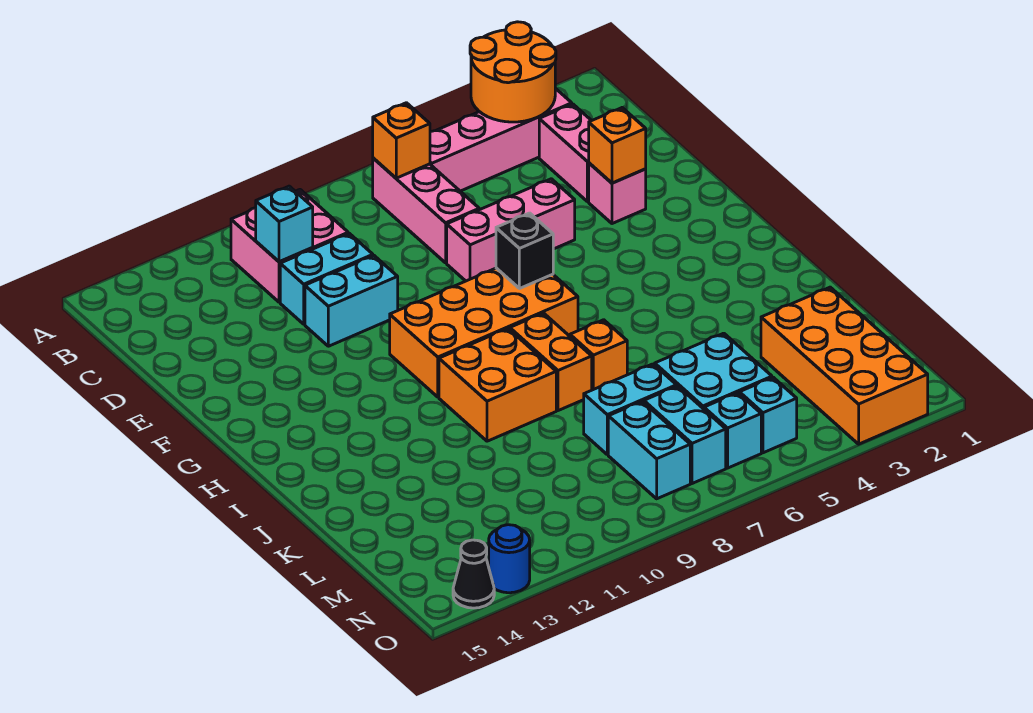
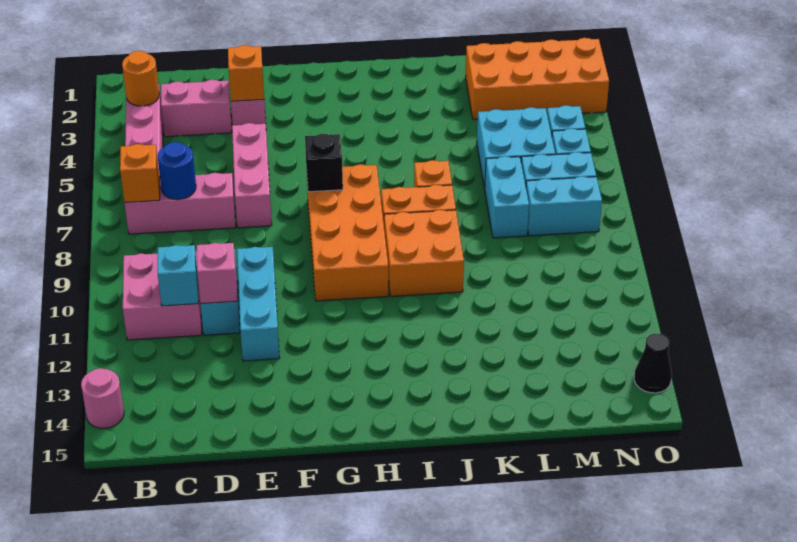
orange round brick A3:B4 level 2 -> orange round brick B3 level 2
none -> pink round brick A14 level 1
none -> pink brick D11 level 2
cyan brick E10:E11 level 1 -> cyan brick E10:E12 level 1
blue round brick O13 level 1 -> blue round brick C7 level 2

